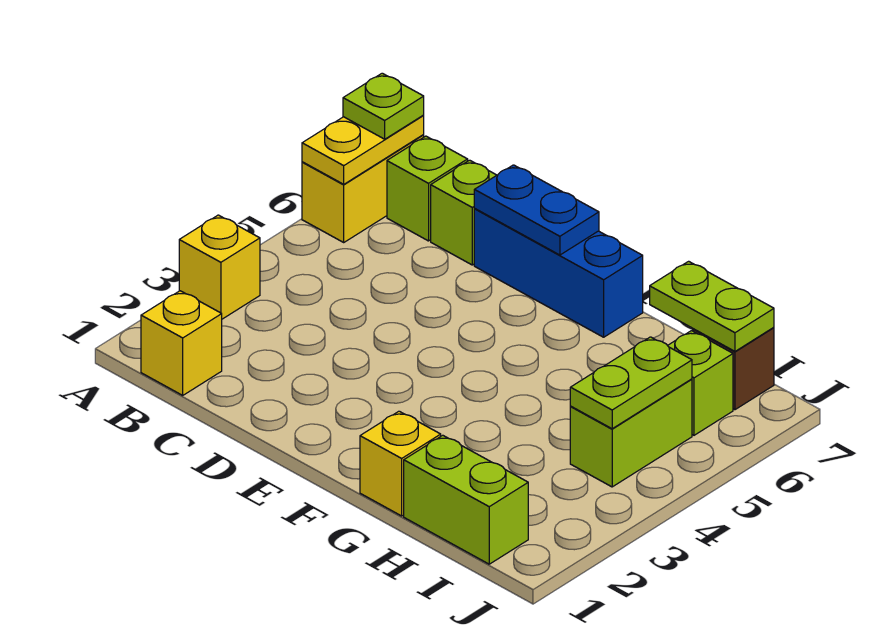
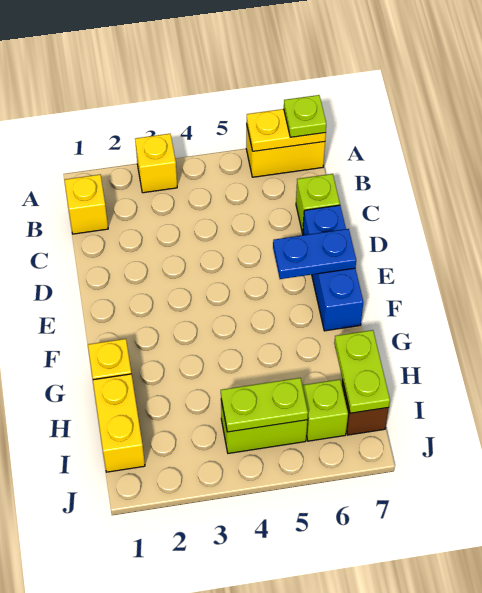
lime brick B7 level 1 -> none
blue plate D7:E7 level 2 -> blue plate E6:E7 level 2
lime brick H1:I1 level 1 -> yellow brick H1:I1 level 1

